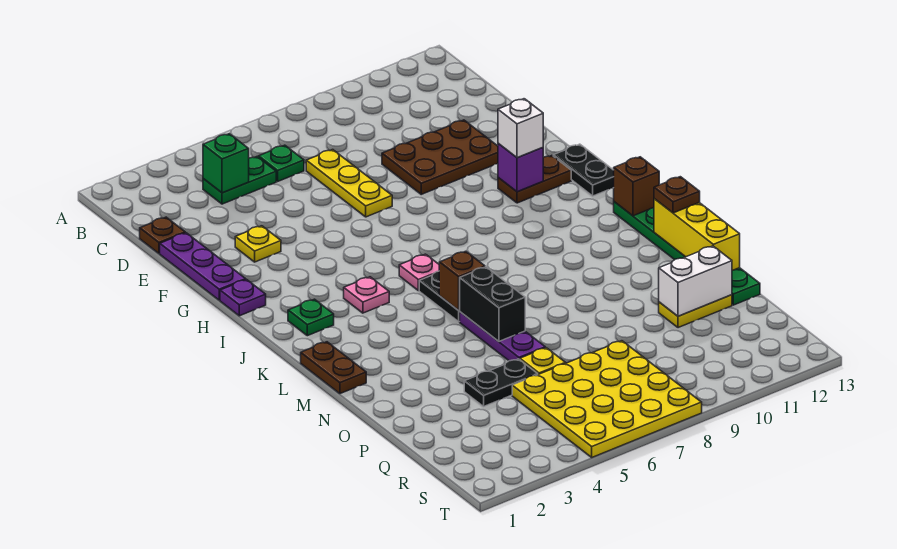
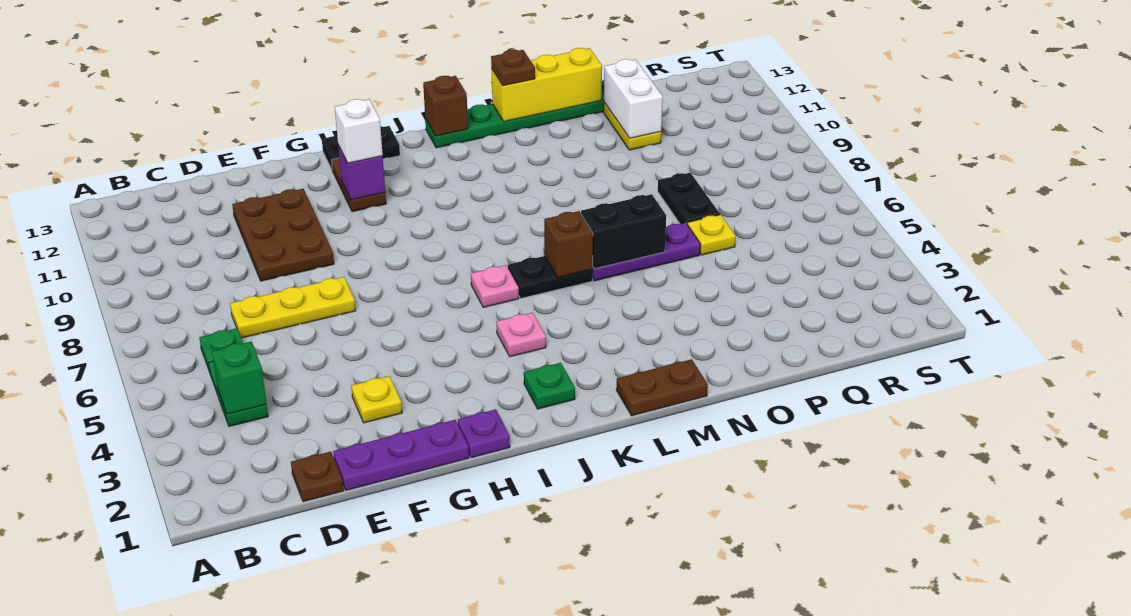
black plate P4:P5 level 1 -> black plate P7:P8 level 1
yellow plate Q5:T8 level 1 -> none

